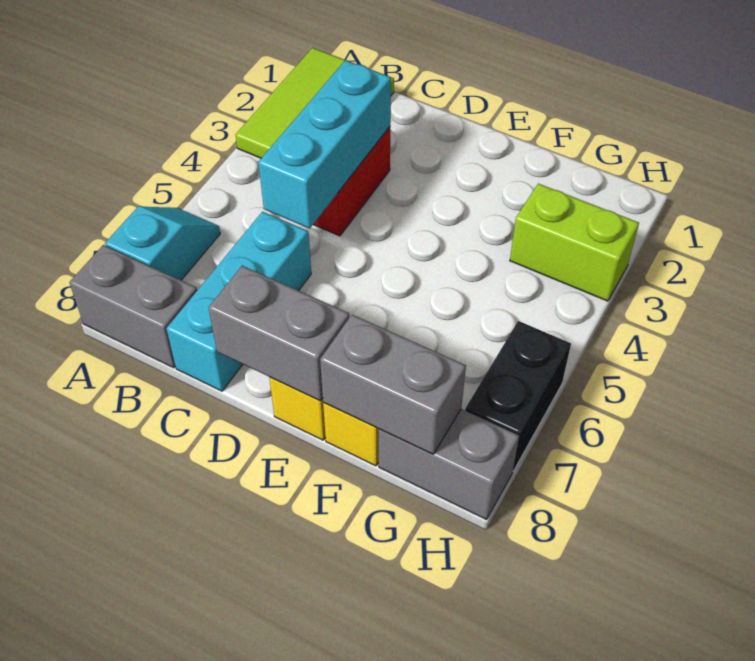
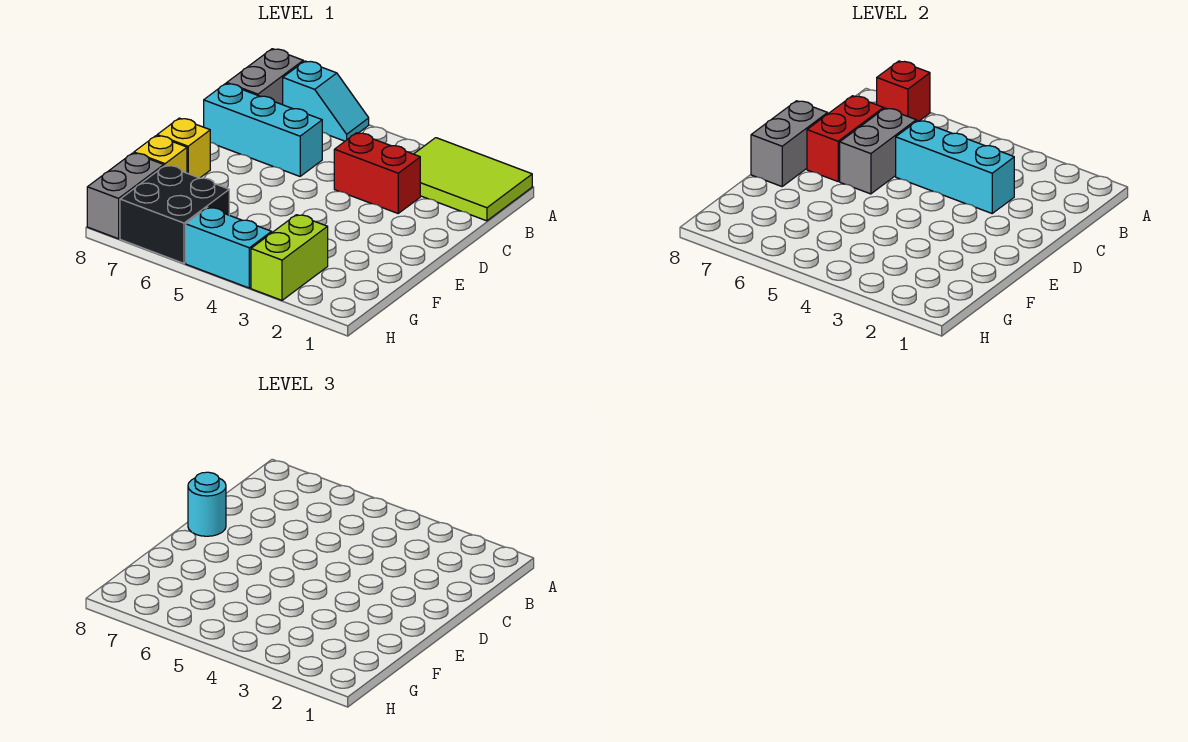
none -> red brick A7 level 2
none -> red brick C7:D7 level 2
none -> cyan round brick D8 level 3
grey brick F8:G8 level 2 -> grey brick C6:D6 level 2
none -> cyan brick H4:H5 level 1
black brick H6:H7 level 1 -> black brick G6:H7 level 1

